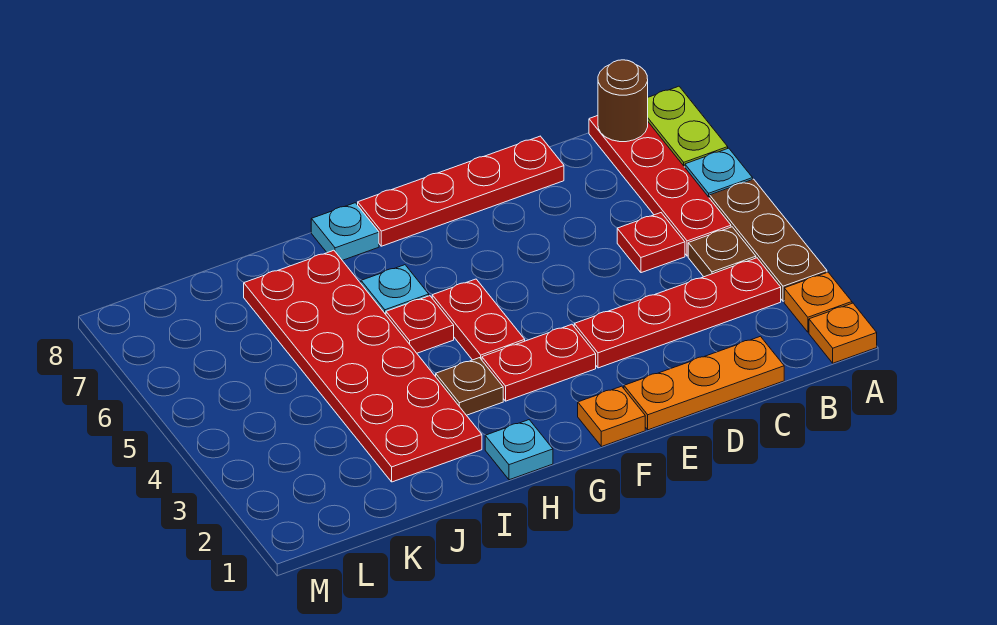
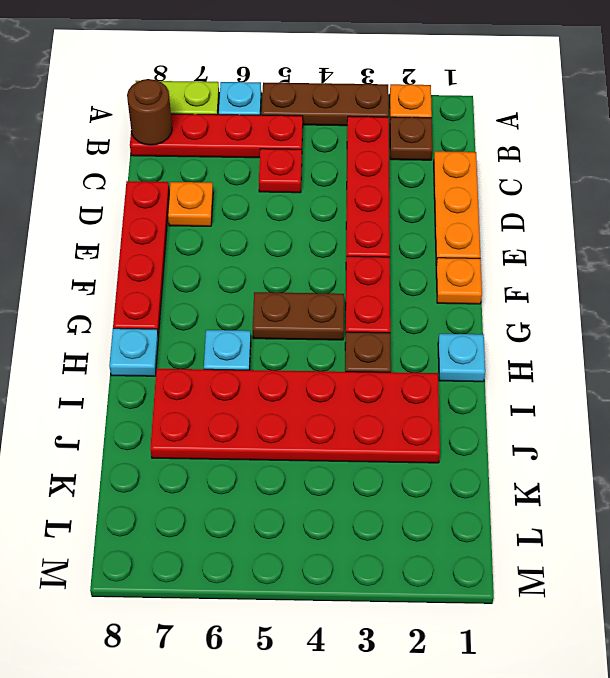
orange plate A1 level 1 -> orange plate D7 level 1
brown plate B4 level 1 -> brown plate B2 level 1
red plate G4:G5 level 1 -> brown plate G4:G5 level 1
red plate H5 level 1 -> none

